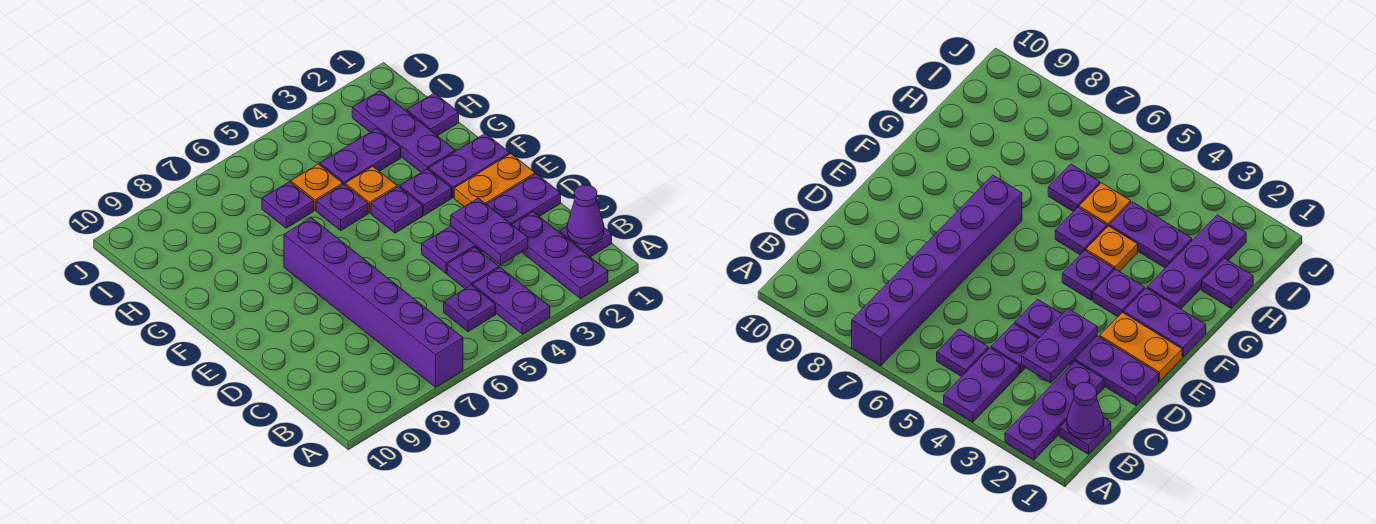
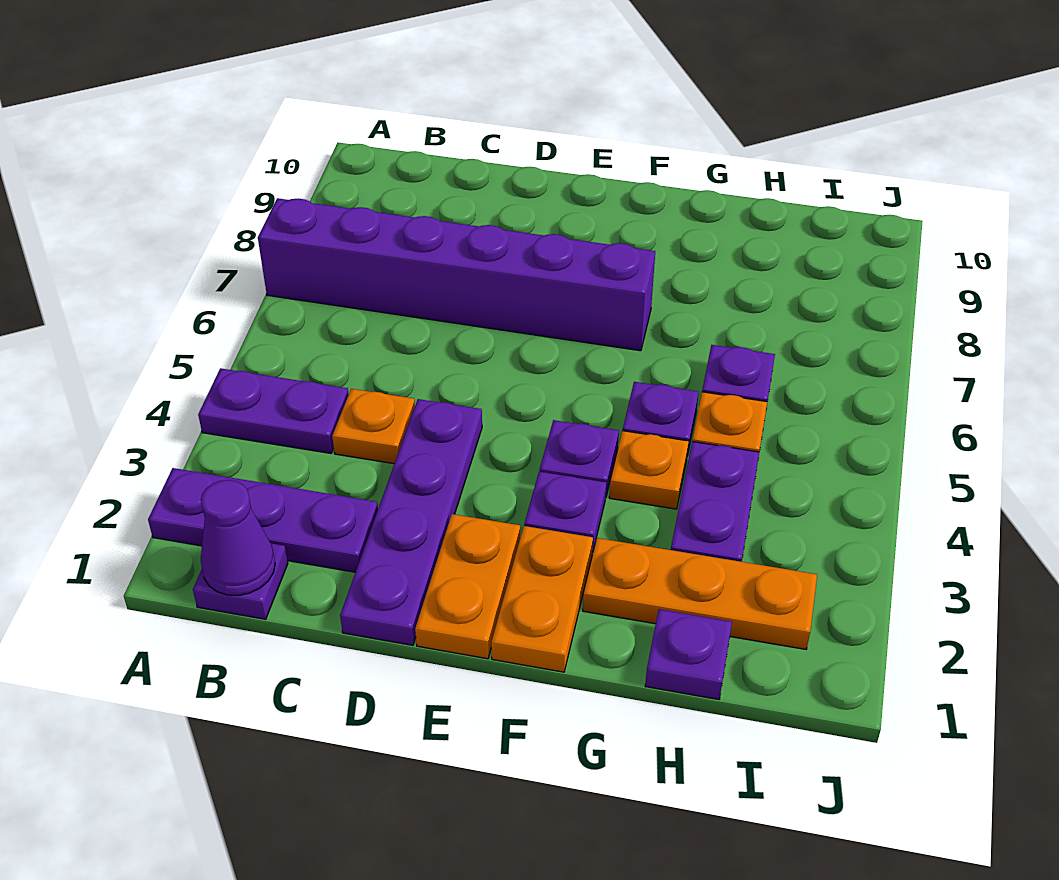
purple plate B5 level 1 -> none
purple plate C3:D3 level 2 -> none
purple plate C4 level 1 -> orange plate C4 level 1
purple plate F1:F2 level 1 -> orange plate F1:F2 level 1
purple plate G2:I2 level 1 -> orange plate G2:I2 level 1

